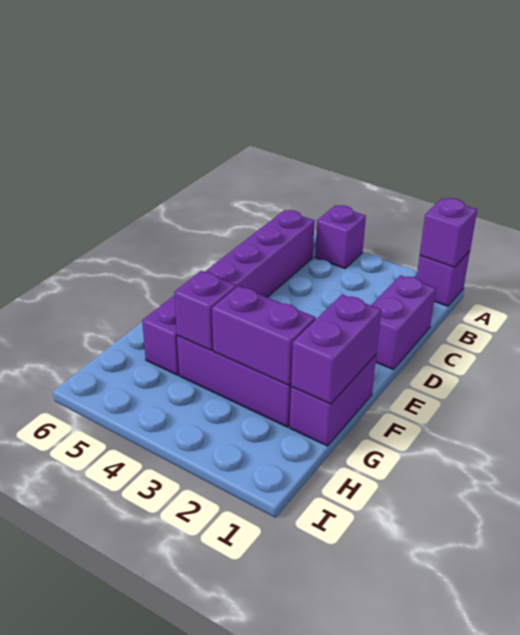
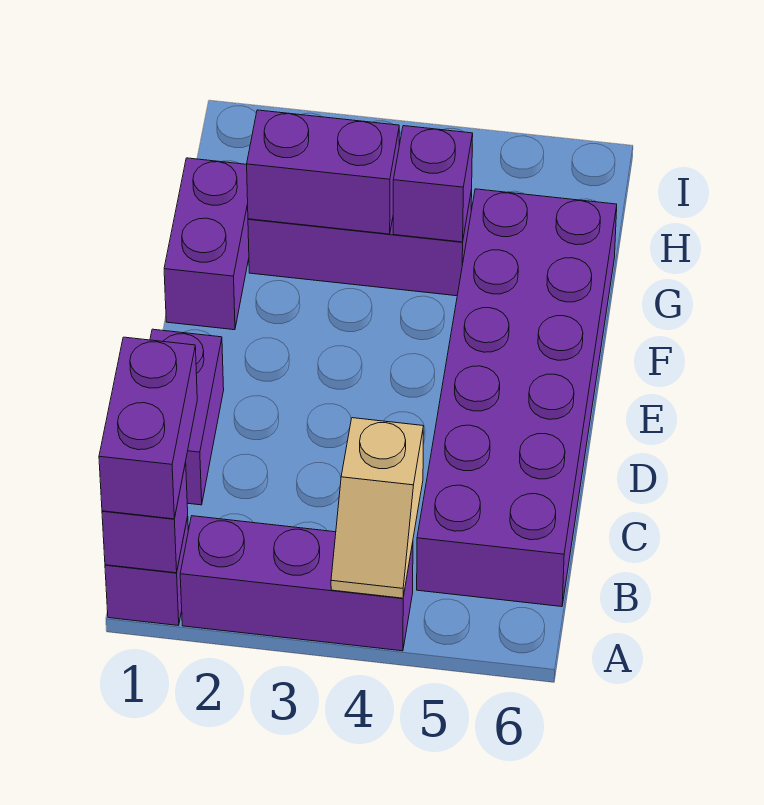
purple brick A4 level 1 -> purple brick A2:A4 level 1
none -> tan slope A4:B4 level 2 top B
purple brick B5:G5 level 1 -> purple brick B5:G6 level 1
purple brick F1:G1 level 2 -> purple brick A1:B1 level 3

